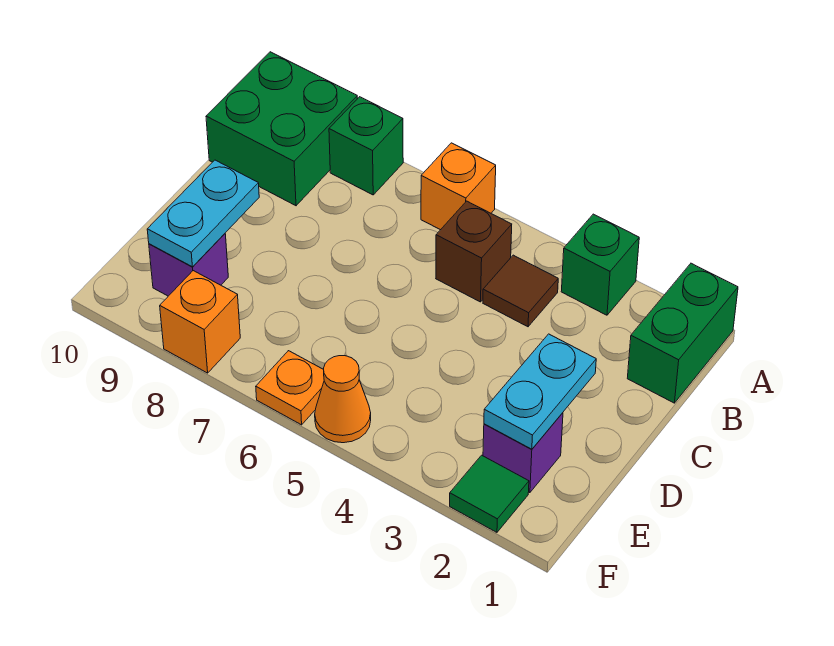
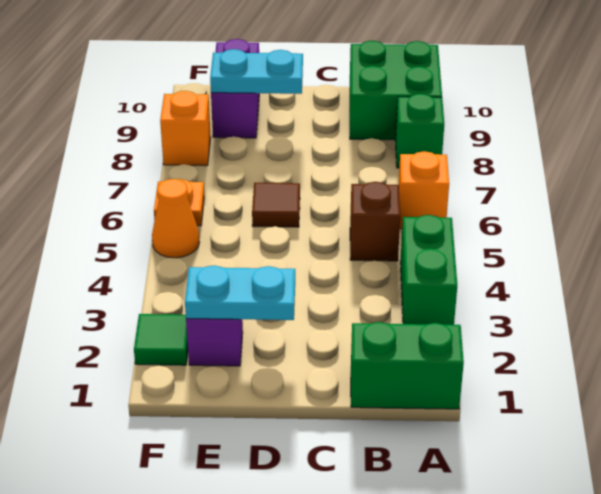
green brick A3 level 1 -> green brick A3:A4 level 1
brown tile B4 level 1 -> brown tile D6 level 1
purple brick E9 level 1 -> purple brick E9:E10 level 1

